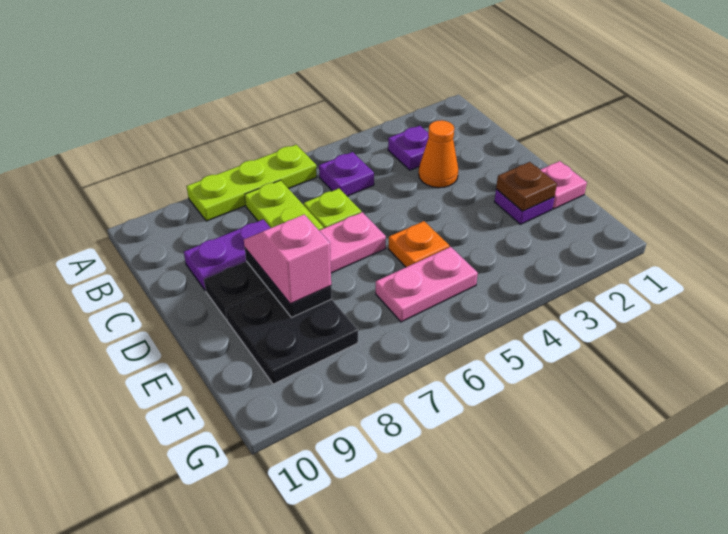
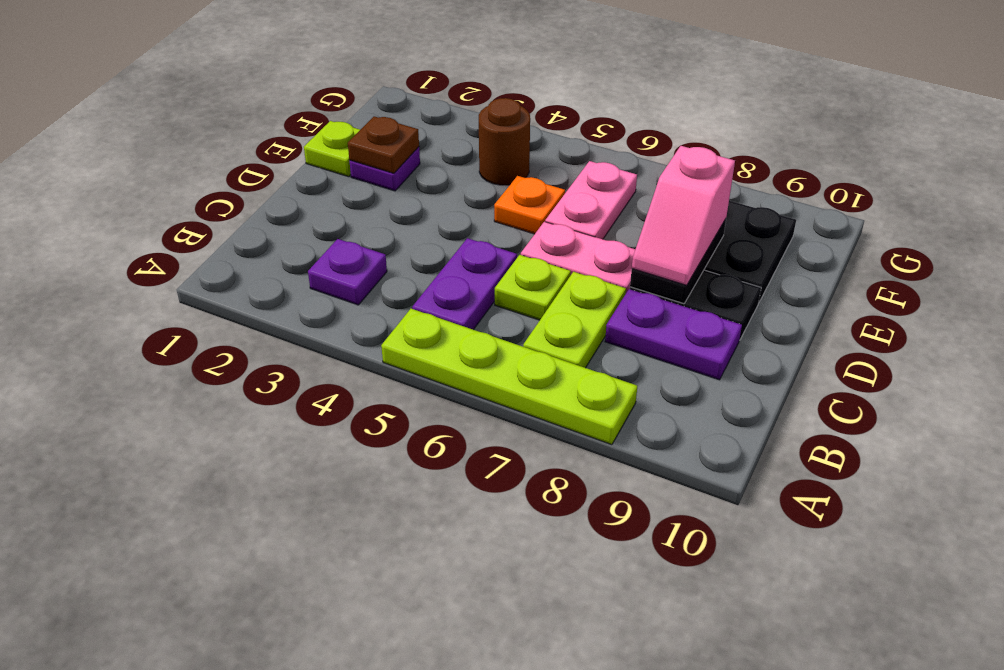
lime plate A6:A8 level 1 -> lime plate A5:A8 level 1
purple plate B5 level 1 -> purple plate B5:C5 level 1
orange cone C3 level 1 -> none
pink plate E1 level 1 -> lime plate E1 level 1
none -> brown round brick F4 level 1
pink plate F5:F6 level 1 -> pink plate E6:F6 level 1

